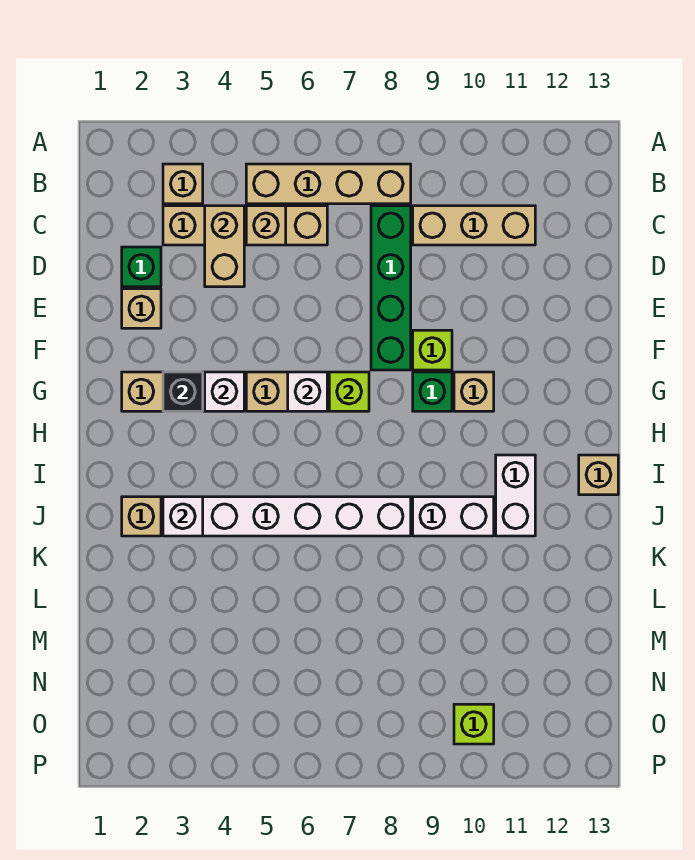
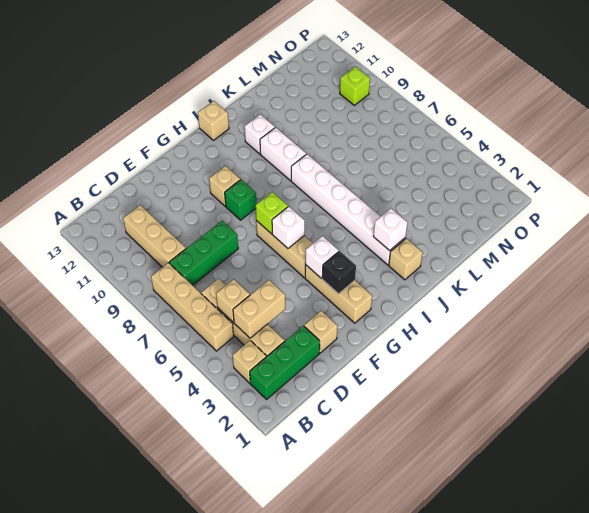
green brick C8:F8 level 1 -> green brick C8:E8 level 1
green brick D2 level 1 -> green brick B2:D2 level 1
lime brick F9 level 1 -> none
white brick I11:J11 level 1 -> white brick J11 level 1

